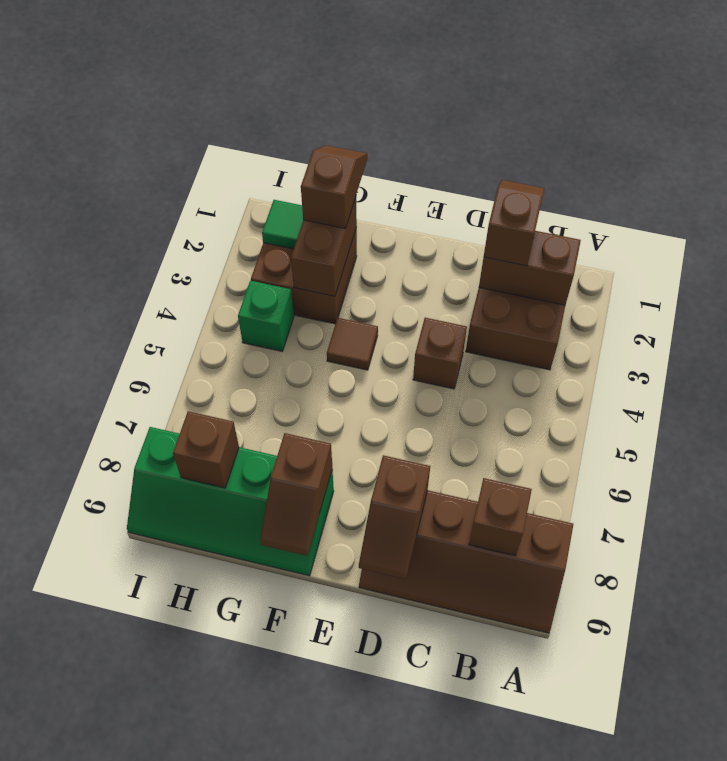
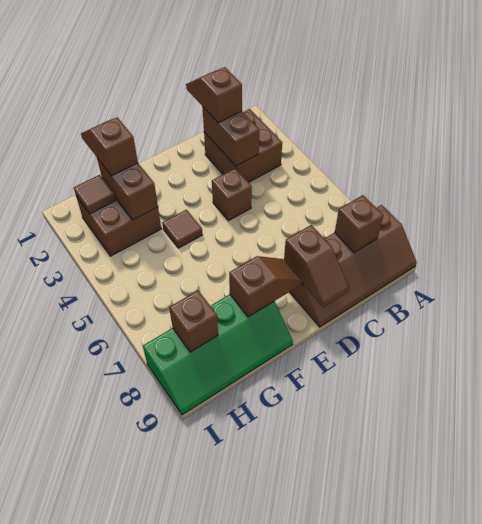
brown brick B2:C2 level 2 -> brown brick C2:C3 level 2
brown slope F8:F9 level 2 top 8 -> brown slope E8:F8 level 2 top F
green tile H2 level 2 -> brown tile H2 level 2
green brick H4 level 1 -> none

